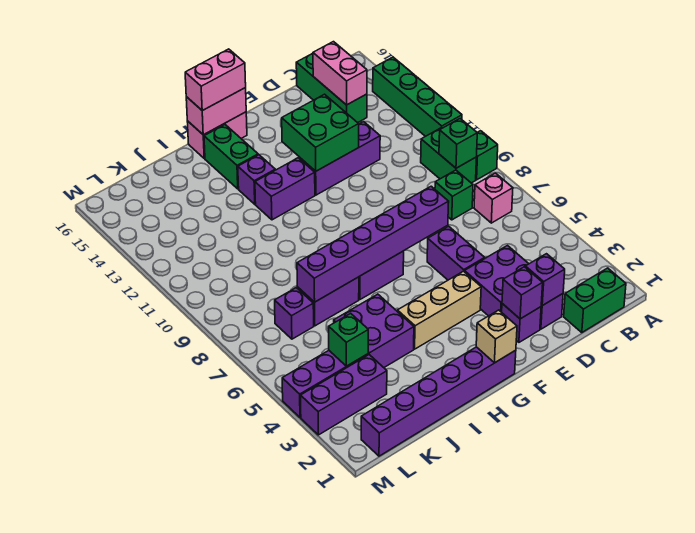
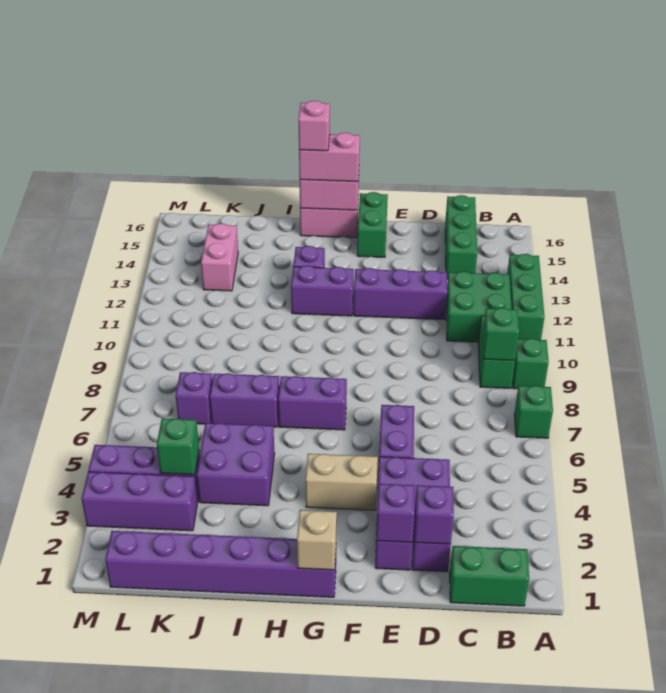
green brick A11:A14 level 1 -> green brick A11:A13 level 1
pink brick B7 level 1 -> pink brick H16 level 4
green brick C8 level 1 -> green brick A7 level 1
pink brick C14:C15 level 2 -> pink brick K13:K14 level 1
purple brick E7:J7 level 2 -> none
green brick E12:F13 level 2 -> green brick B11:C12 level 1
tan brick F4:H4 level 1 -> tan brick F4:G4 level 1
green brick H14:H15 level 1 -> green brick F15:F16 level 1

